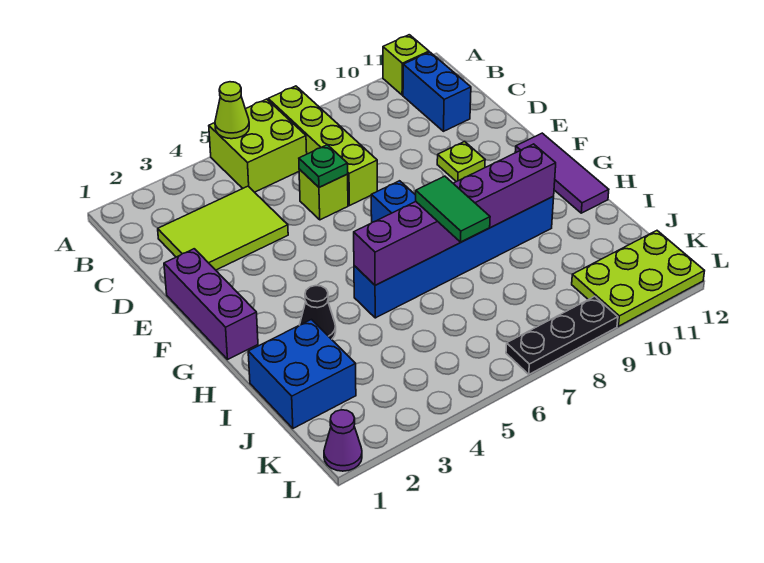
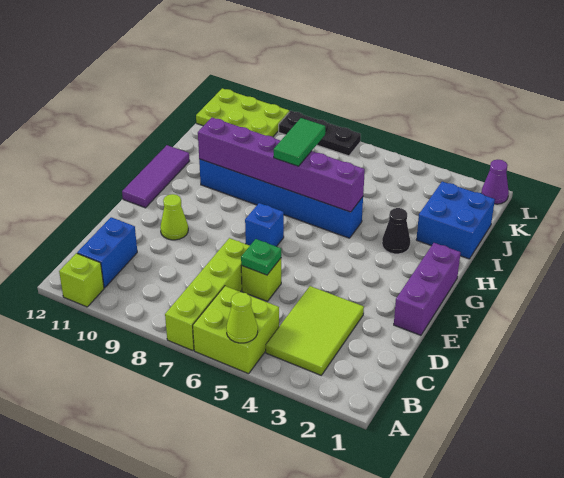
lime tile C2:D4 level 1 -> lime tile B3:D4 level 1
lime plate E10 level 1 -> lime cone E10 level 1

